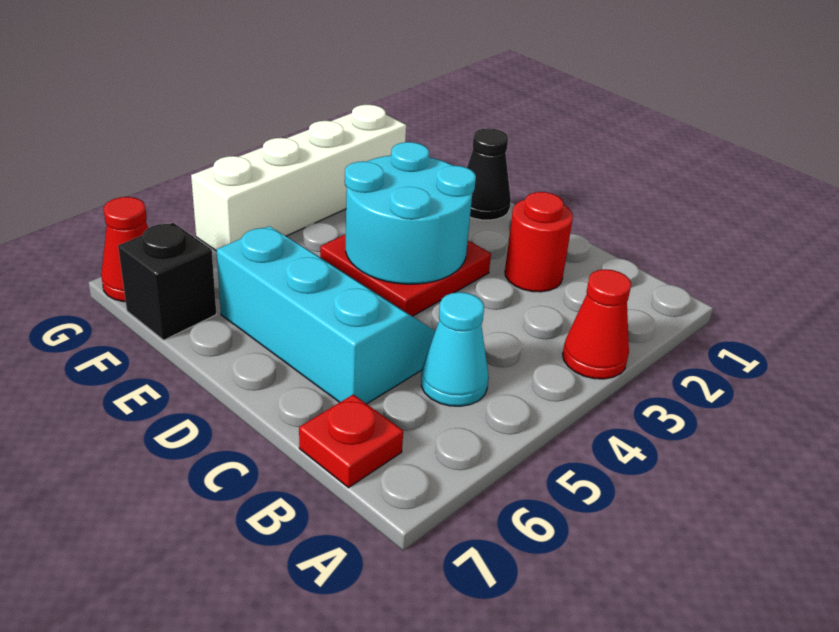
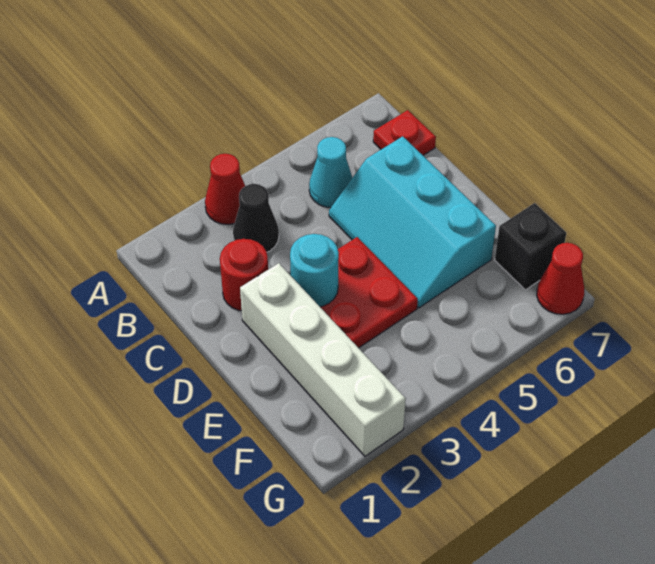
cyan round brick D3:E4 level 2 -> cyan round brick D3 level 2
black cone E1 level 1 -> black cone B3 level 1
white brick G2:G5 level 1 -> white brick D2:G2 level 1

